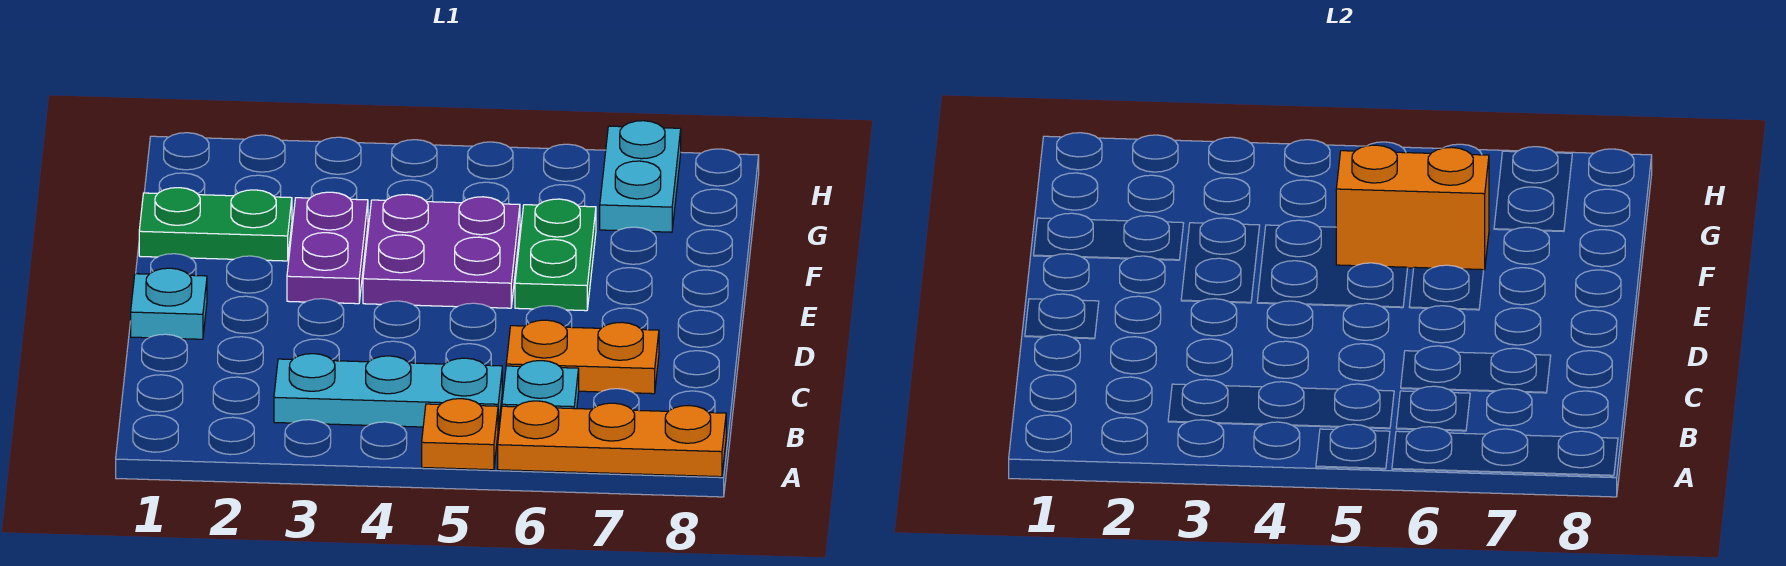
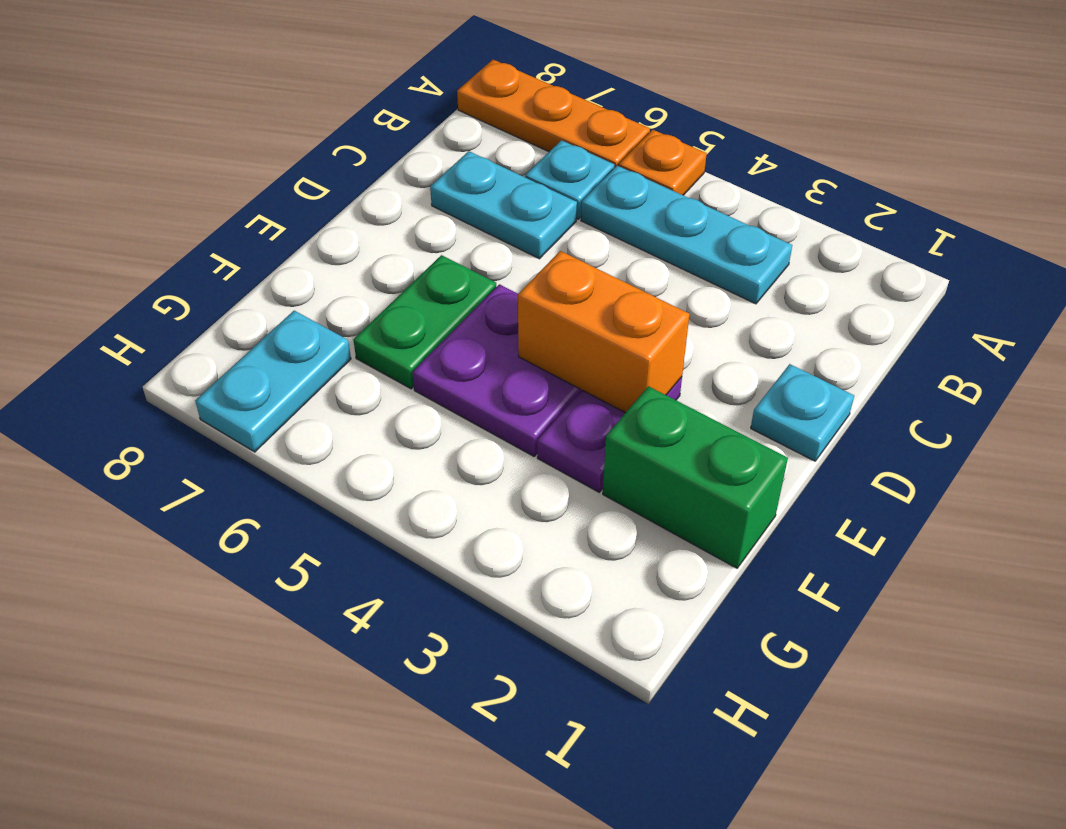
orange plate C6:C7 level 1 -> cyan plate C6:C7 level 1
green plate F1:F2 level 1 -> green brick F1:F2 level 1
orange brick F5:F6 level 2 -> orange brick E3:E4 level 2

